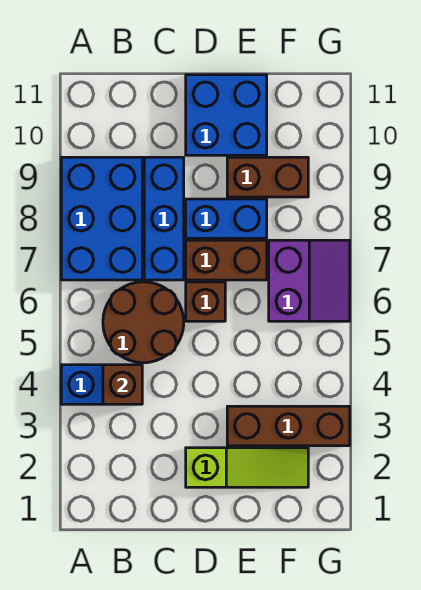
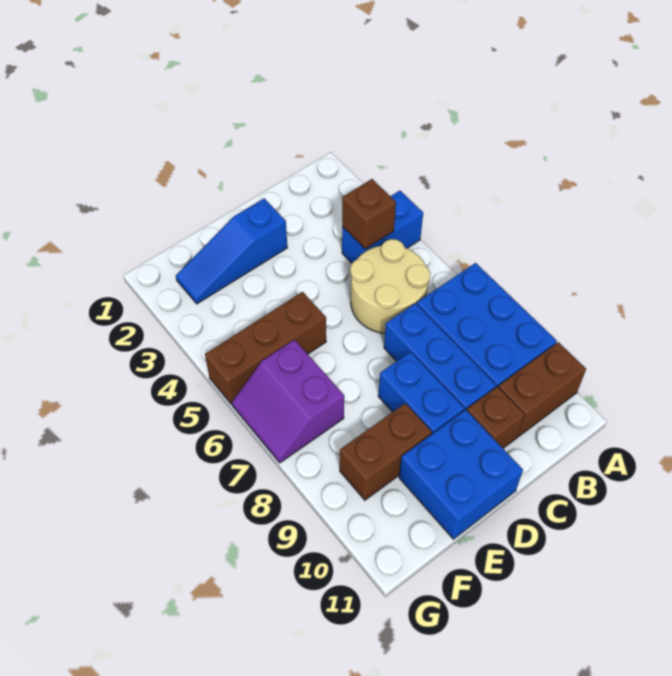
brown round brick B5:C6 level 1 -> tan round brick B5:C6 level 1
lime slope D2:F2 level 1 top D -> blue slope D2:F2 level 1 top D
brown brick D6 level 1 -> brown brick C10 level 1
brown brick D7:E7 level 1 -> brown brick A10:B10 level 1
blue brick D8:E8 level 1 -> blue brick D8:D9 level 1
brown brick E3:G3 level 1 -> brown brick E5:G5 level 1

